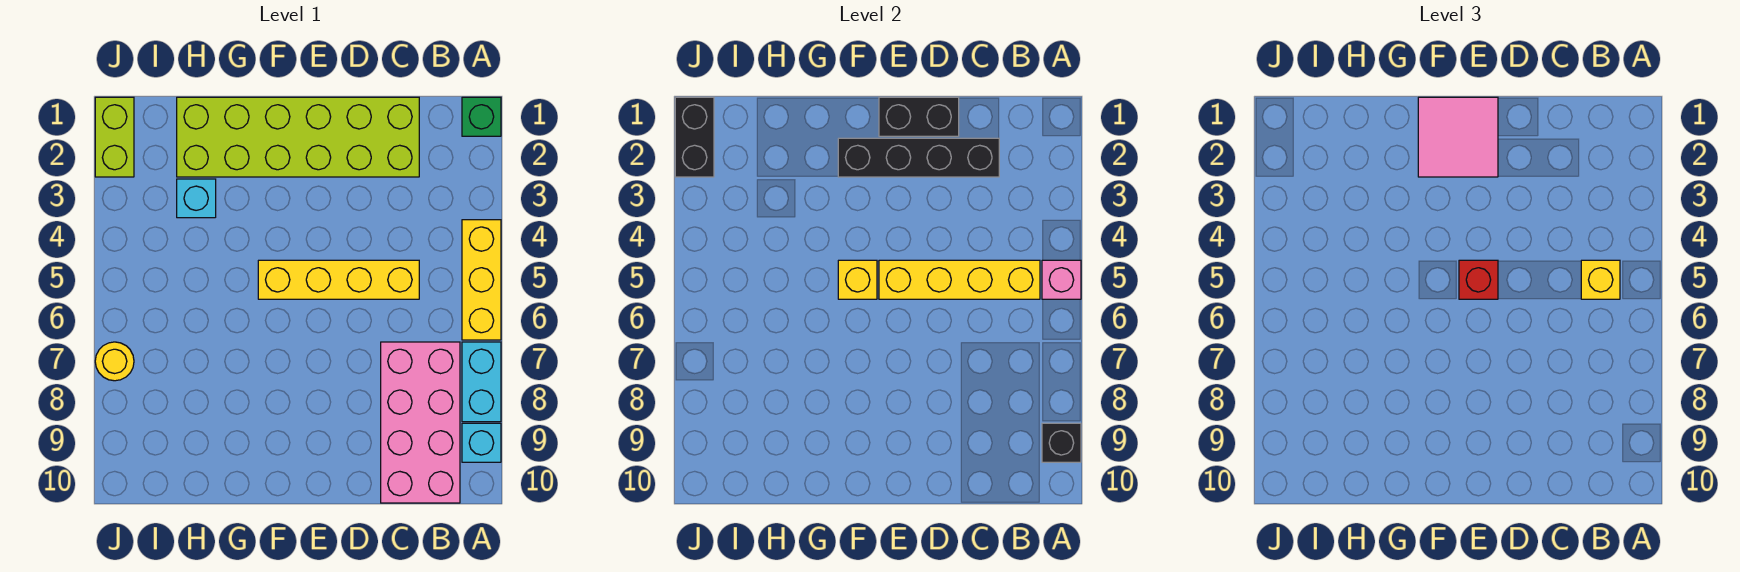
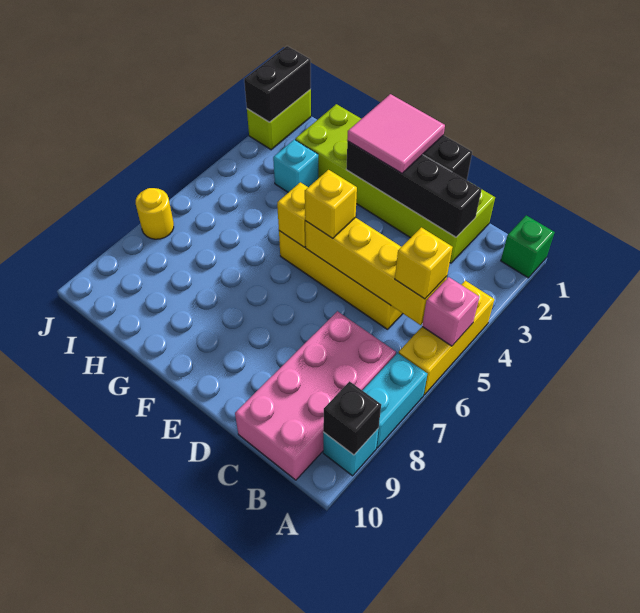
red brick E5 level 3 -> yellow brick E5 level 3

